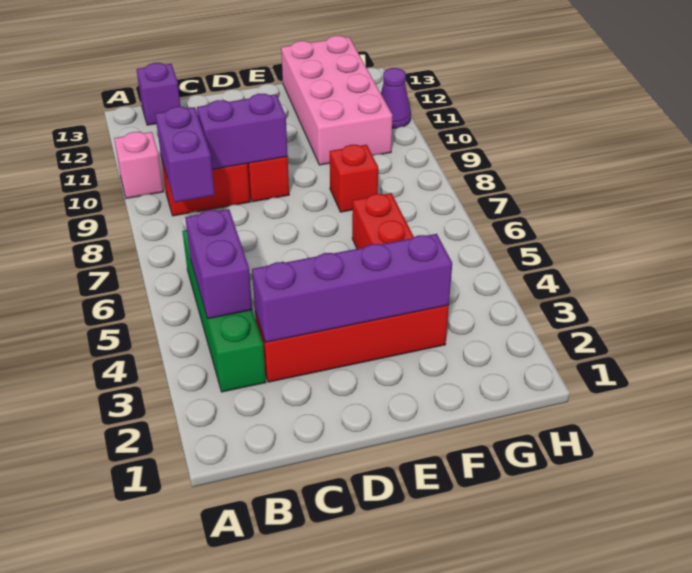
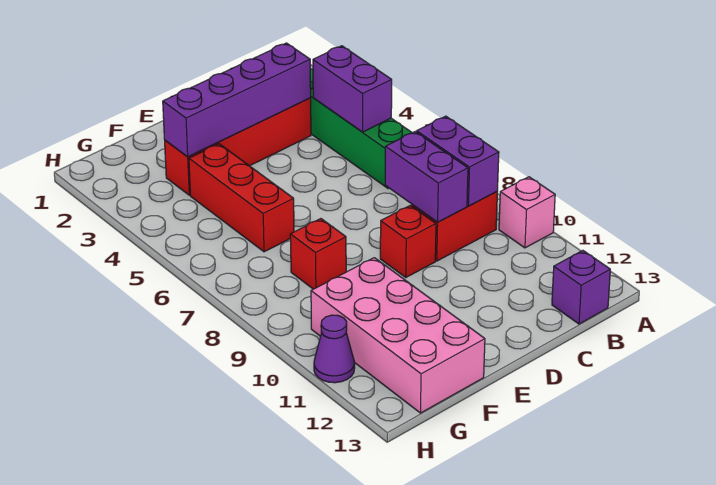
purple brick C9:D9 level 2 -> purple brick C8:C9 level 2

